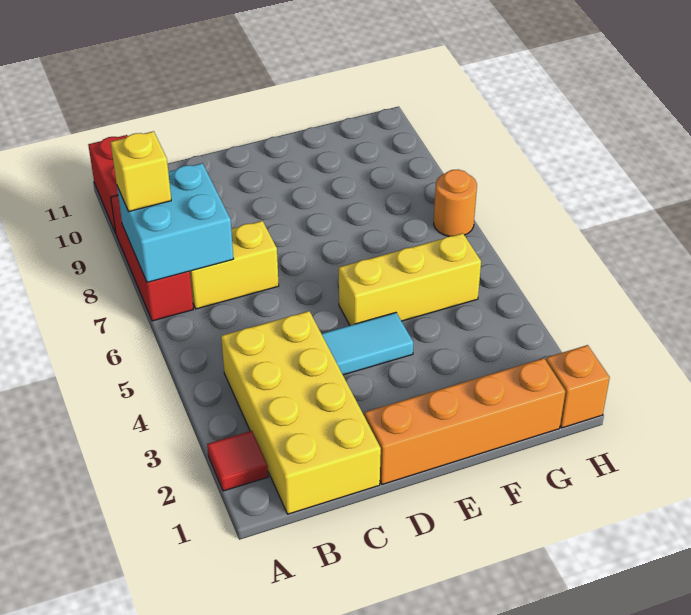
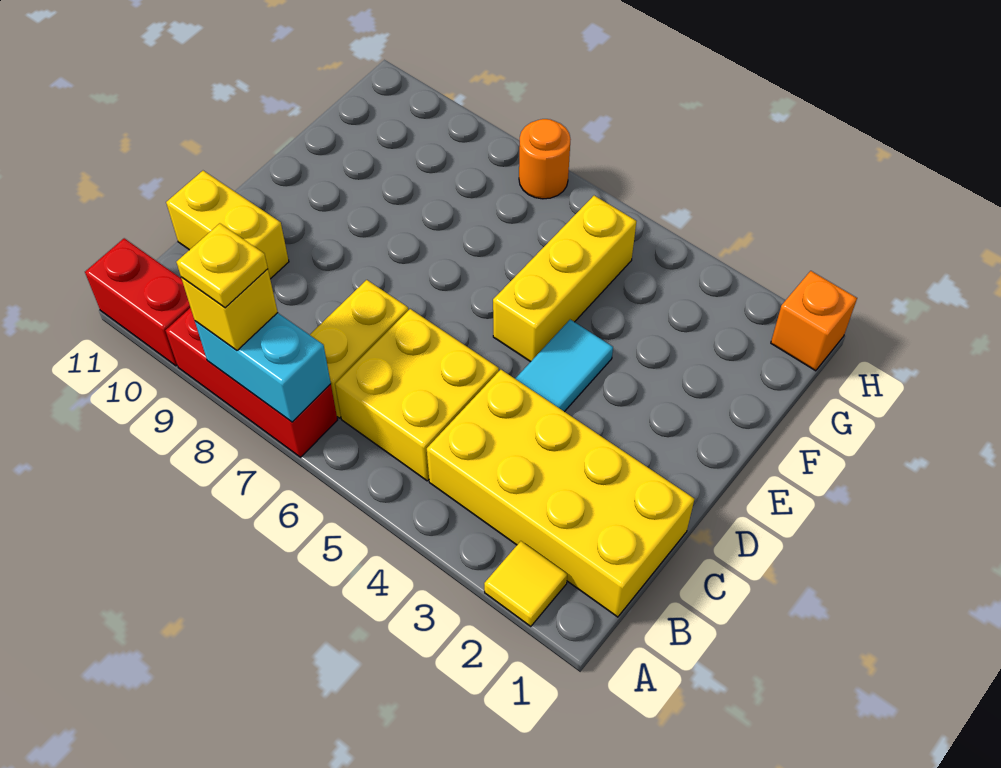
red tile A2 level 1 -> yellow tile A2 level 1
cyan brick A7:B8 level 2 -> cyan brick A7:A8 level 2
none -> yellow plate A8 level 4
none -> yellow brick B5:C6 level 1
none -> yellow brick C10:C11 level 1
orange brick D1:G1 level 1 -> none

